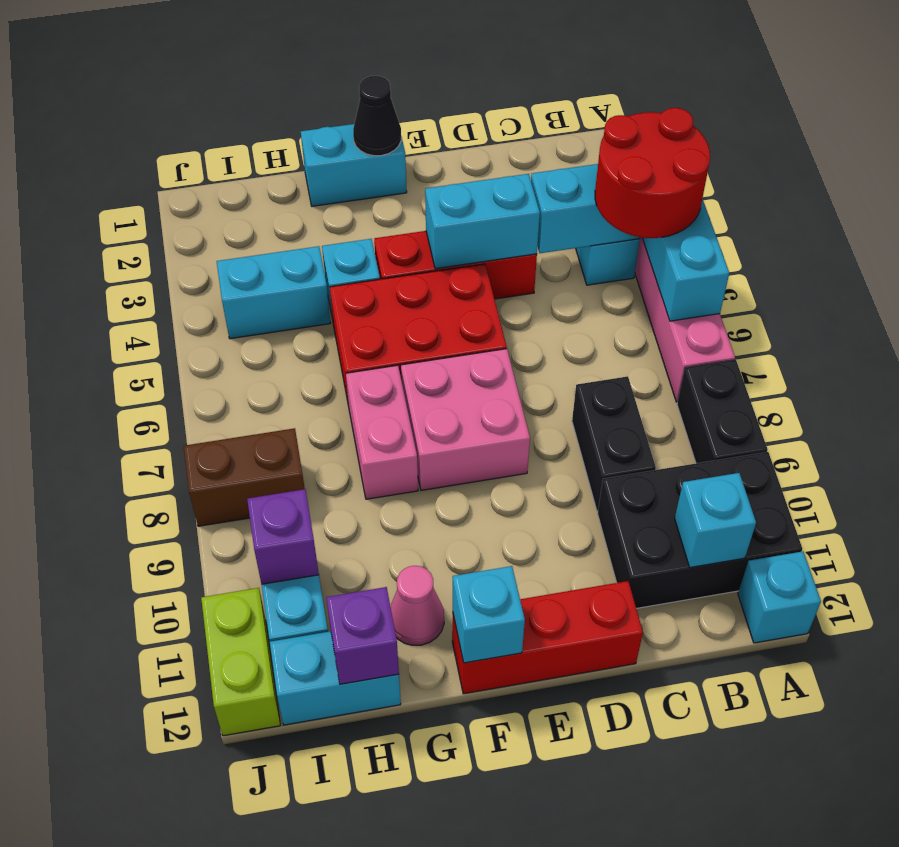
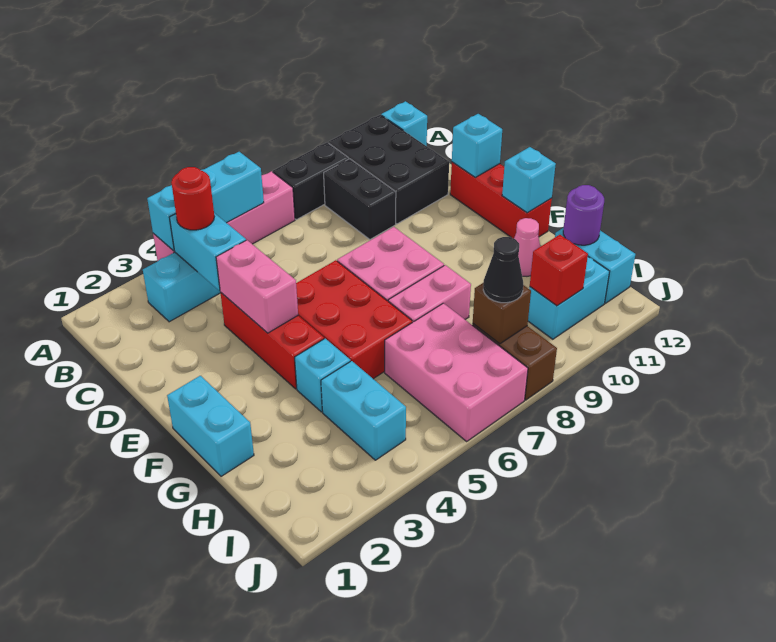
red round brick A4:B5 level 3 -> red round brick B4 level 3
cyan brick B11 level 2 -> cyan brick D12 level 2
black brick C8:C9 level 1 -> black brick B9:C9 level 1
cyan brick D4:E4 level 2 -> pink brick D4:E4 level 2
black cone F1 level 2 -> black cone I8 level 3
none -> pink brick H6:J7 level 1
purple brick H12 level 2 -> purple round brick H12 level 2
none -> brown brick I8 level 2
purple brick I10 level 2 -> red brick I10 level 2
lime brick J11:J12 level 1 -> none

